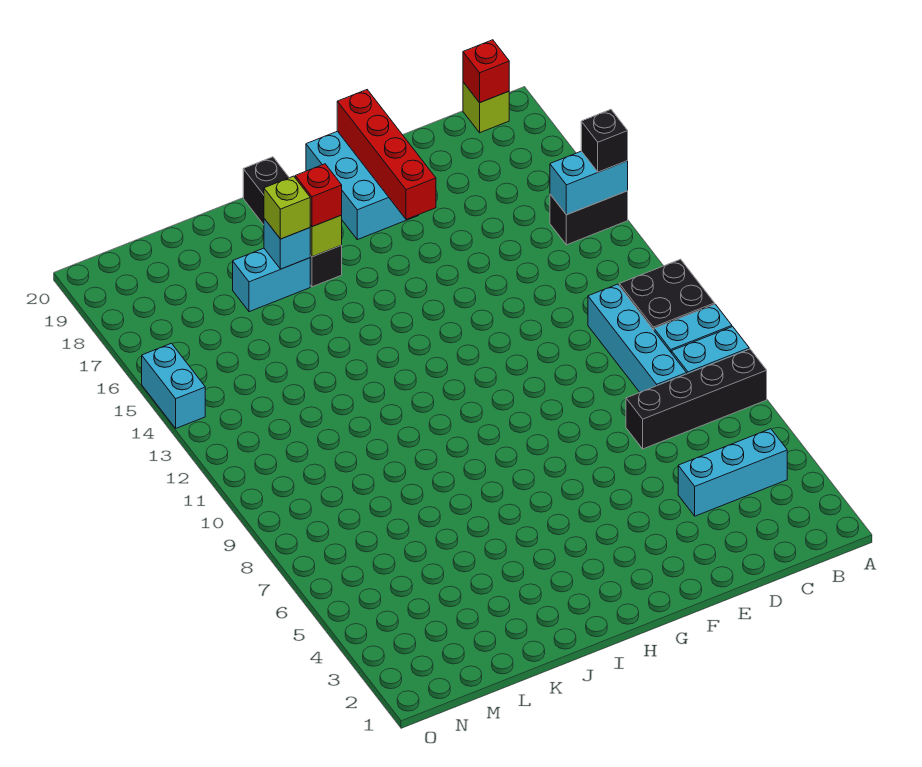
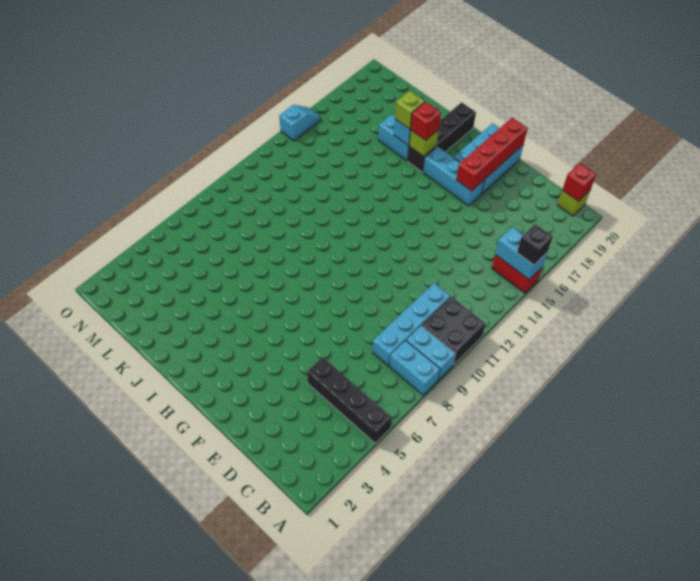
black brick A7:D7 level 1 -> black brick A5:D5 level 1
black brick A15:B15 level 1 -> red brick A15:B15 level 1
cyan brick B4:D4 level 1 -> cyan brick F17:H17 level 1
cyan brick O14:O15 level 1 -> cyan slope O14:O15 level 1 top 14

